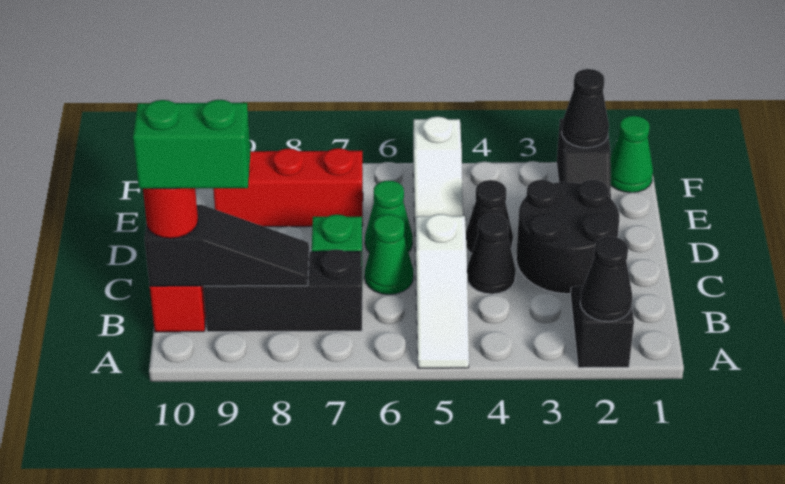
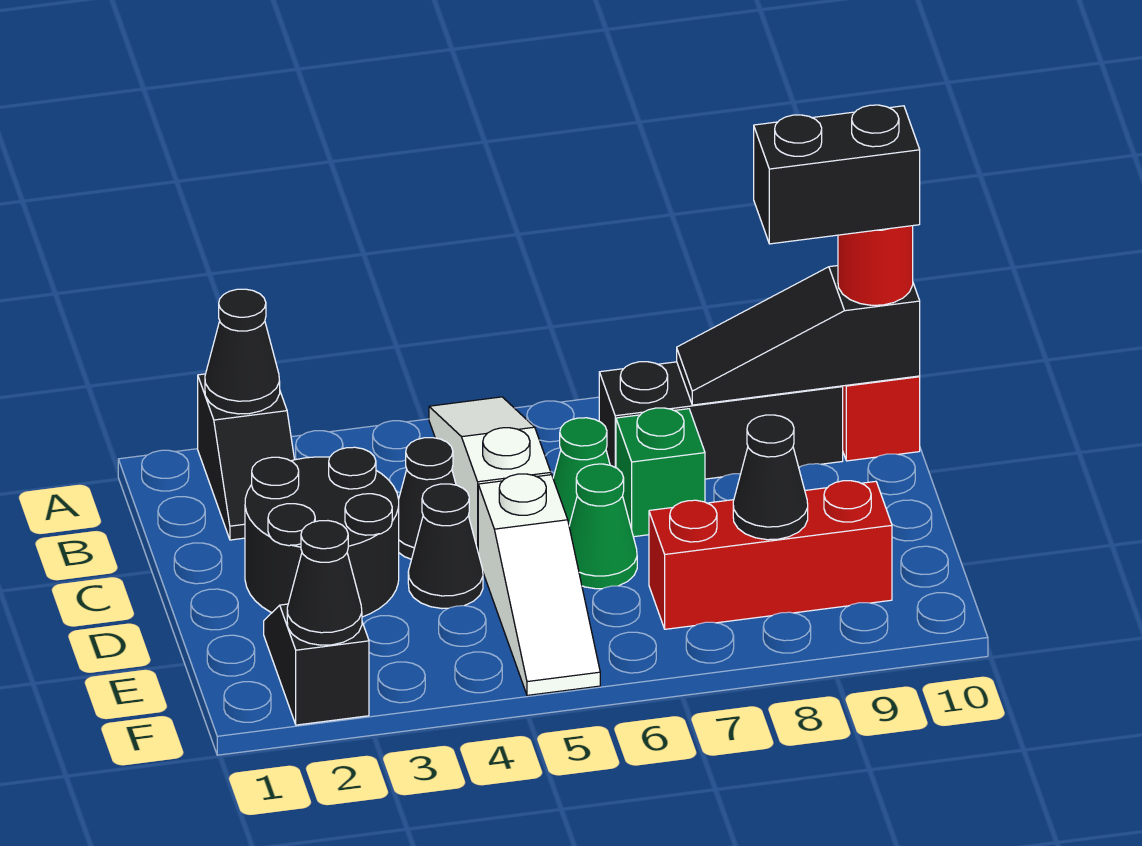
green brick B9:B10 level 4 -> black brick B9:B10 level 4
white slope D5:F5 level 1 top F -> white slope D5:F5 level 1 top D
none -> black cone E8 level 2
green cone F1 level 1 -> none

